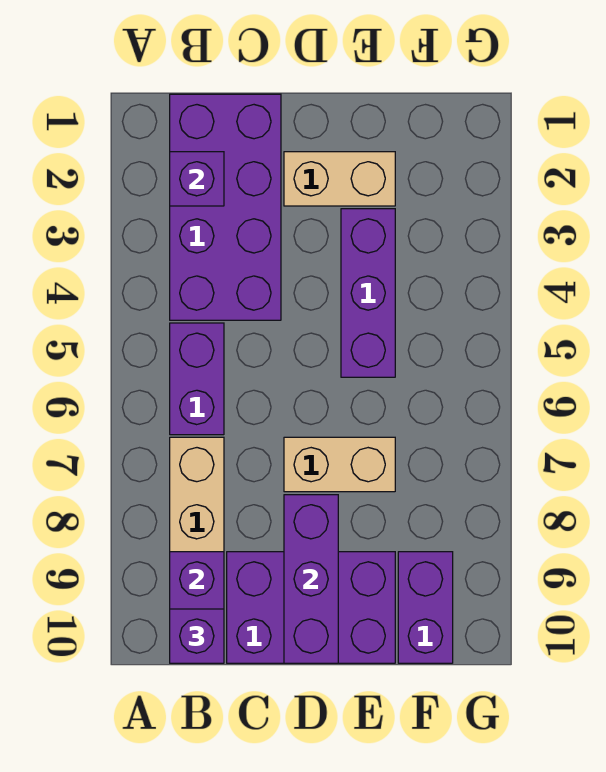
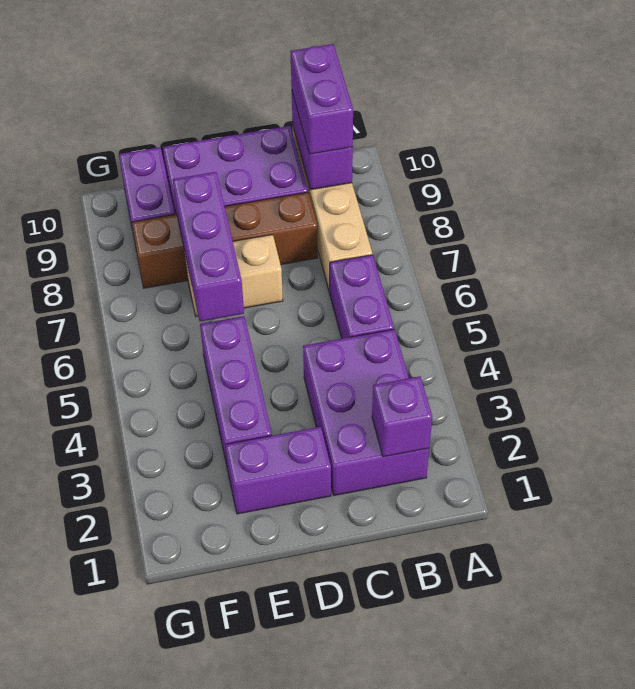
purple brick B1:C4 level 1 -> purple brick B2:C4 level 1
purple brick B10 level 3 -> purple brick B9:B10 level 3
none -> brown brick C8:F8 level 1
tan brick D2:E2 level 1 -> purple brick D2:E2 level 1
purple brick D8:D10 level 2 -> purple brick E6:E8 level 2

